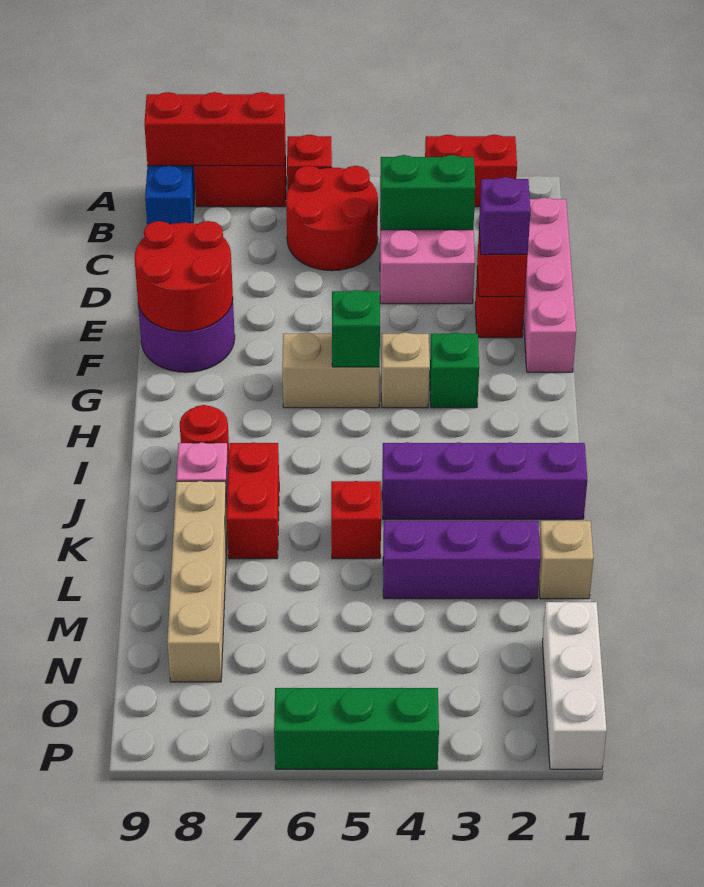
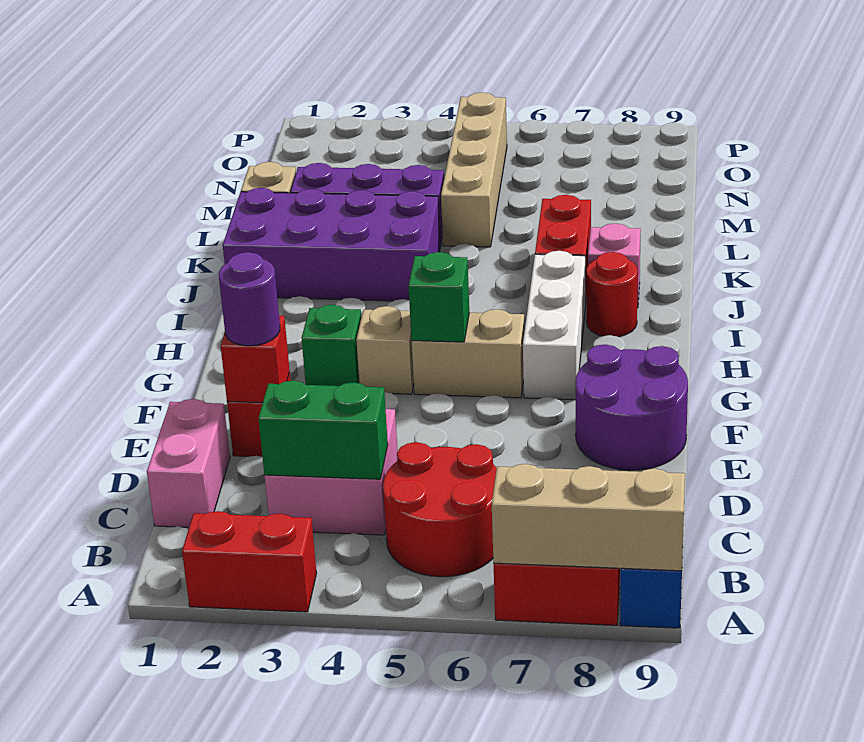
red brick A6 level 1 -> none
red brick A7:A9 level 2 -> tan brick A7:A9 level 2
pink brick C1:F1 level 1 -> pink brick C1:D1 level 1
purple brick E2 level 3 -> purple round brick E2 level 3
red round brick E8:F9 level 2 -> none
purple brick J1:J4 level 1 -> purple brick J1:K4 level 1
red brick K5 level 1 -> none
tan brick K8:N8 level 1 -> tan brick L5:O5 level 1
white brick N1:P1 level 1 -> white brick G7:I7 level 1
green brick P4:P6 level 1 -> none

